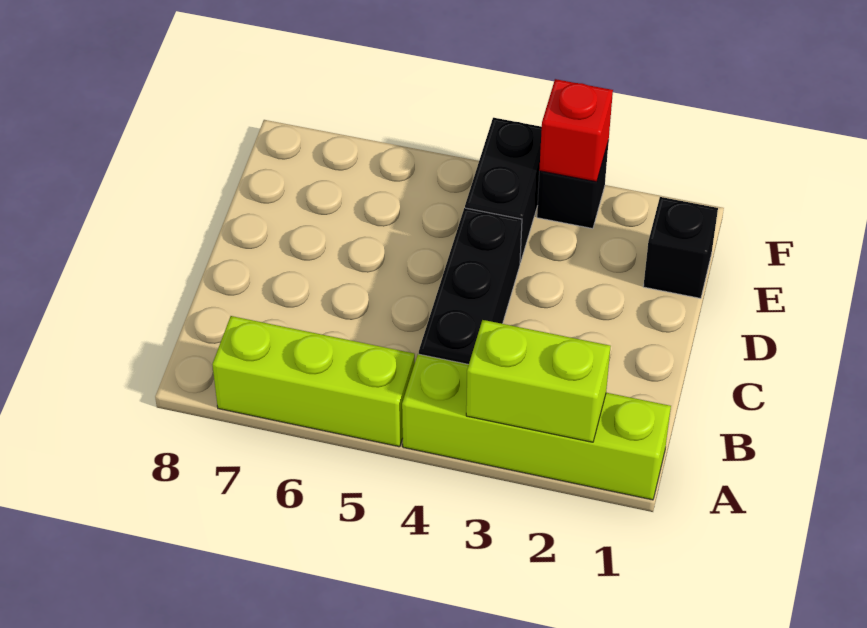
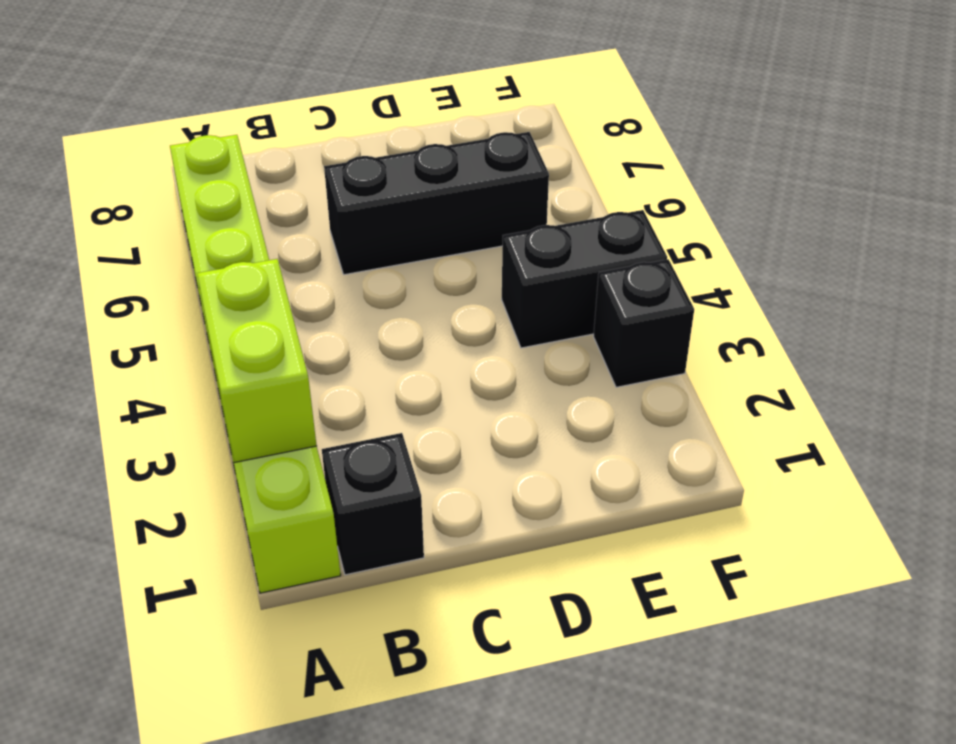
black brick B4:D4 level 1 -> black brick C6:E6 level 1
black brick E1 level 1 -> black brick B1 level 1
red brick F3 level 2 -> none

